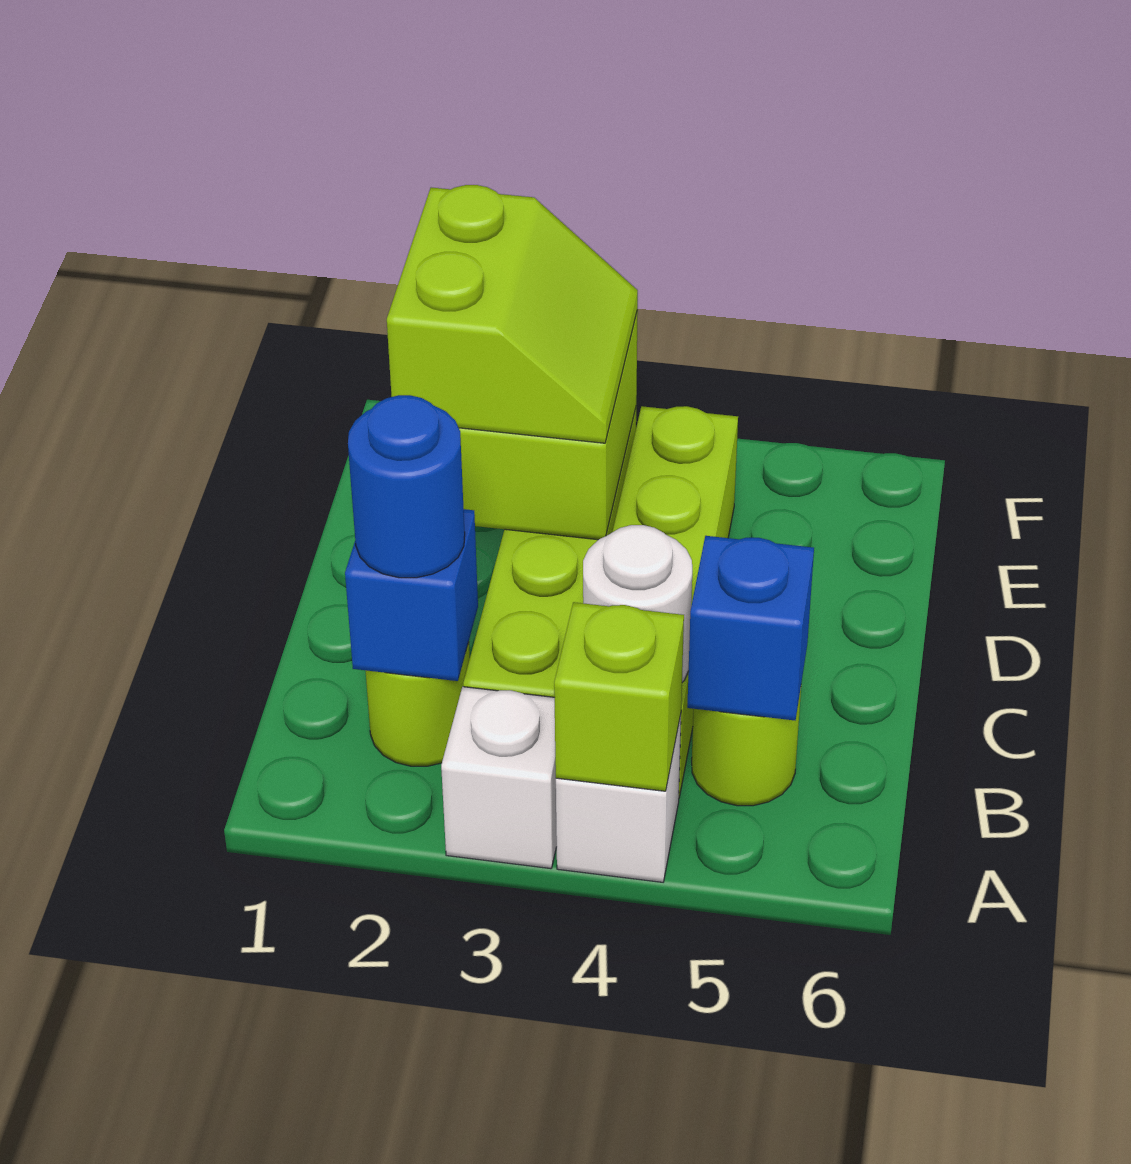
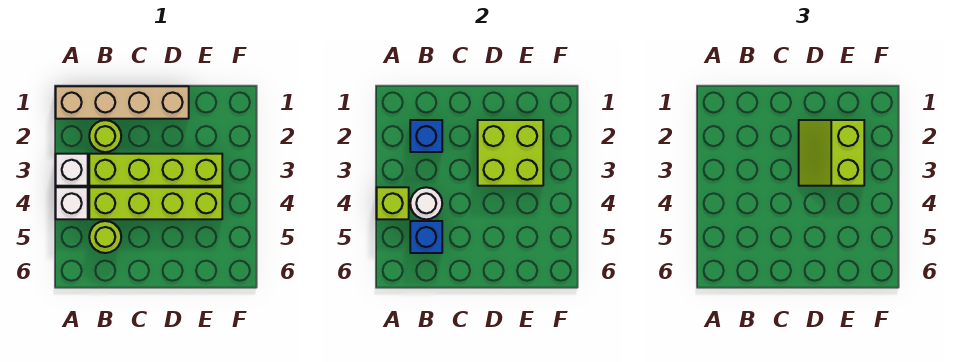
none -> tan brick A1:D1 level 1
blue round brick B2 level 3 -> none
lime slope D2:E3 level 3 top 2 -> lime slope D2:E3 level 3 top E

